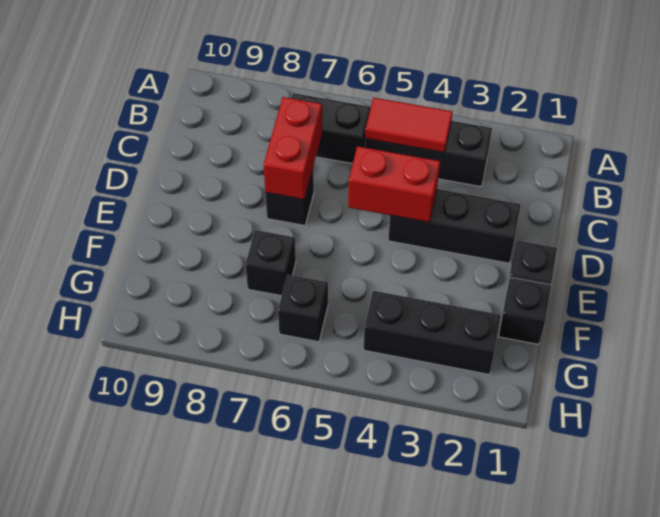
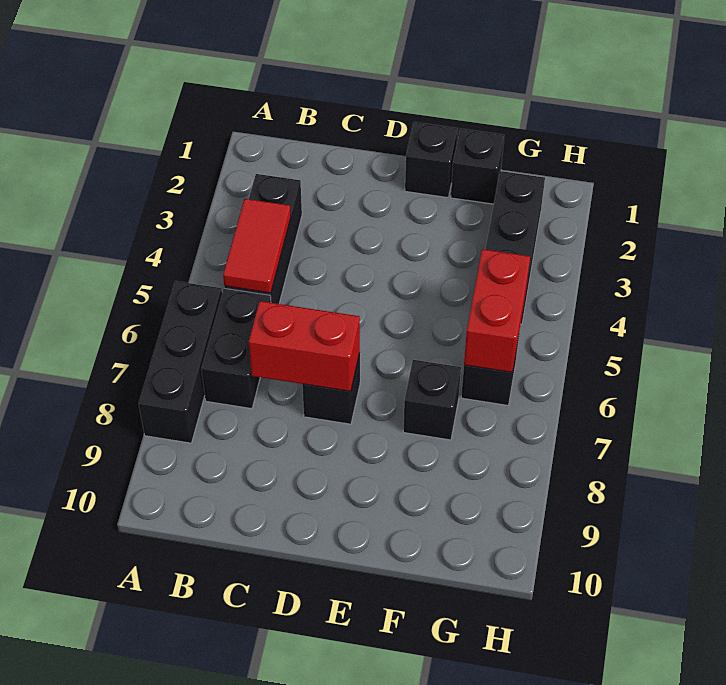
black brick D2:D4 level 1 -> black brick A6:A8 level 1
red brick D4:D5 level 2 -> red brick G5:G6 level 2

